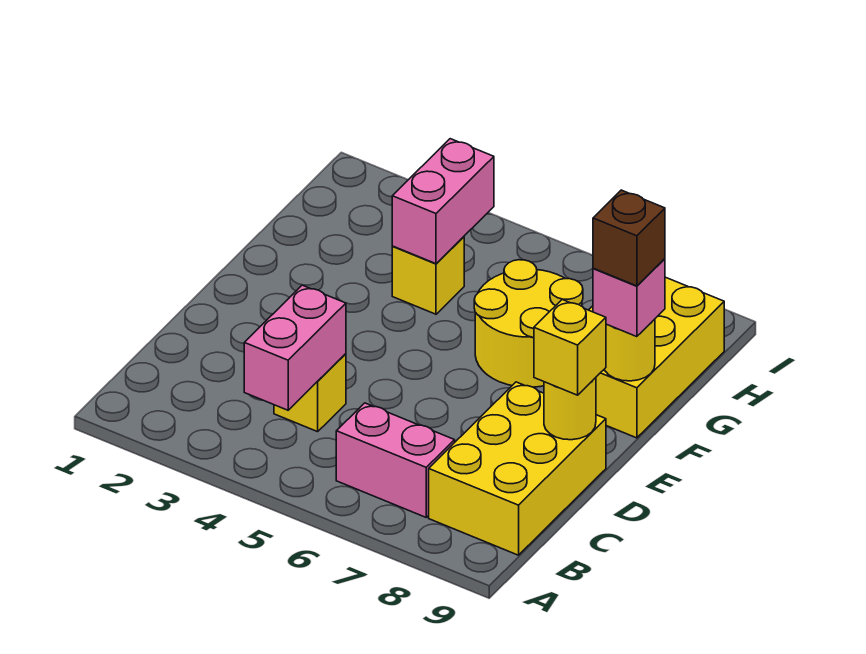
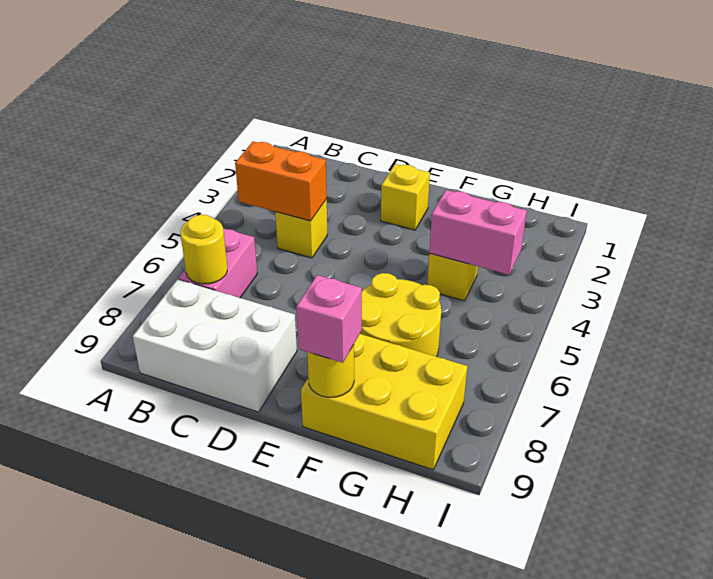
pink brick B4:C4 level 2 -> orange brick B4:C4 level 2
yellow brick B8:D9 level 1 -> white brick B8:D9 level 1
yellow round brick D9 level 2 -> yellow round brick B7 level 2
yellow brick D9 level 3 -> yellow brick E2 level 1
brown brick F9 level 4 -> none

